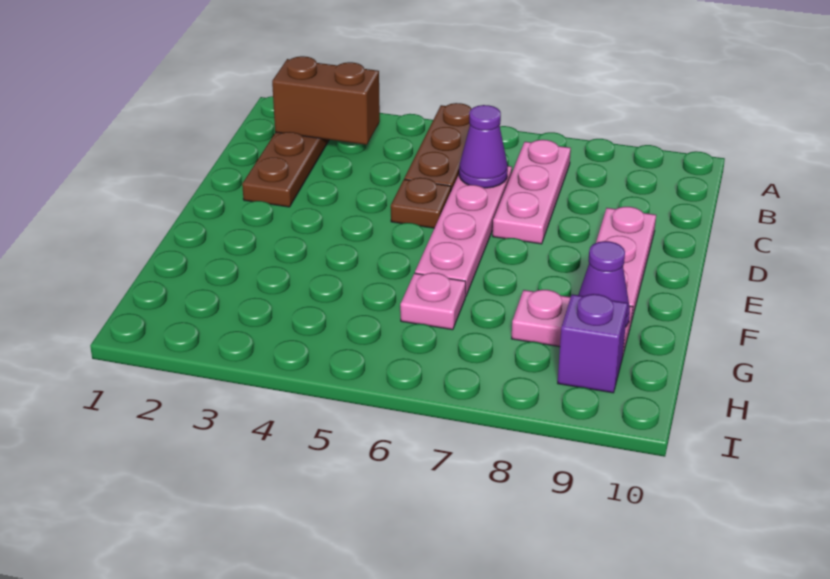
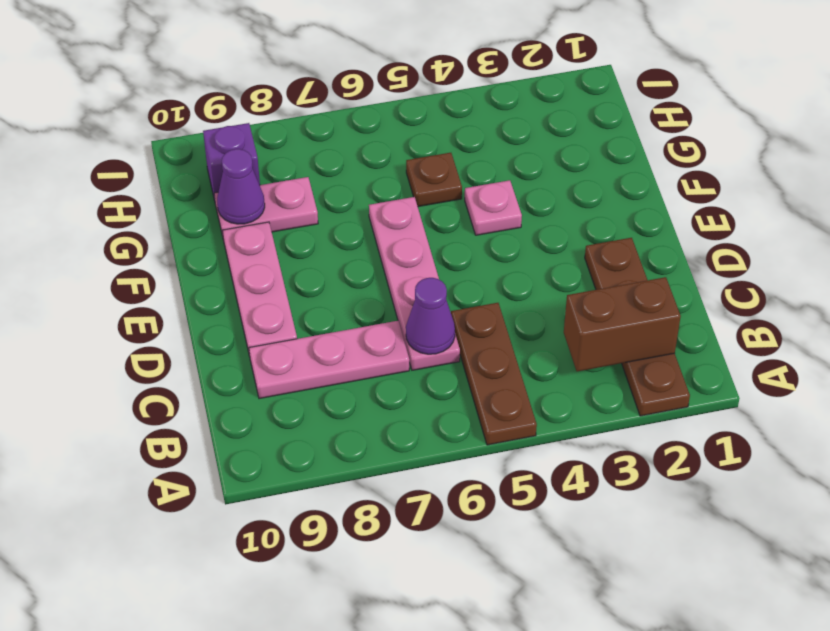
pink plate B7:D7 level 1 -> pink plate C7:C9 level 1
brown plate D5 level 1 -> brown plate G5 level 1
pink plate G6 level 1 -> pink plate F4 level 1

